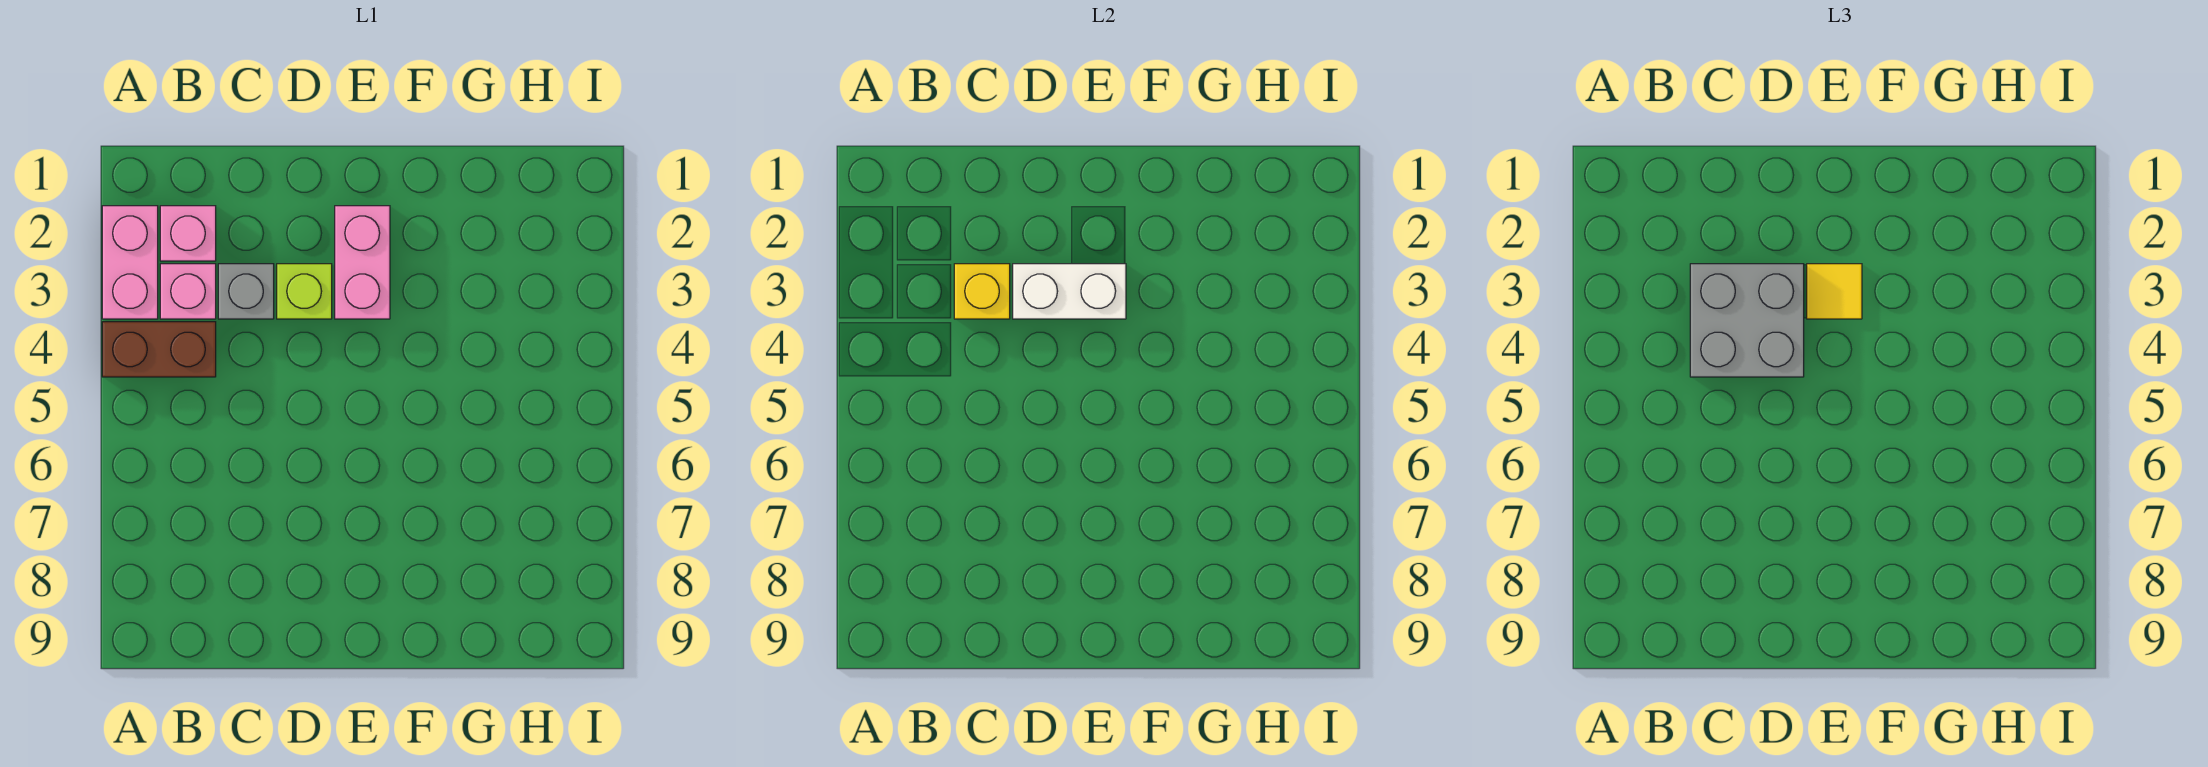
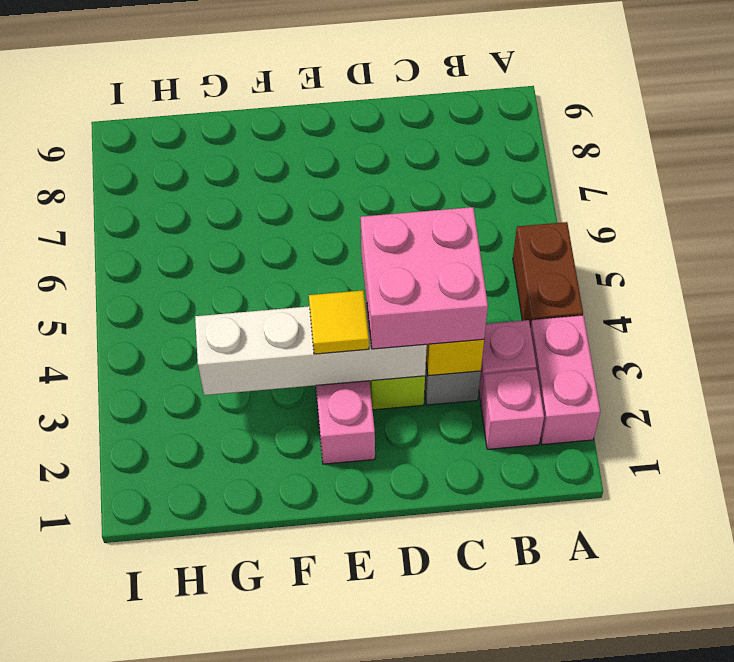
brown brick A4:B4 level 1 -> brown brick A4:A5 level 1
grey brick C3:D4 level 3 -> pink brick C3:D4 level 3
white brick D3:E3 level 2 -> white brick D3:G3 level 2

